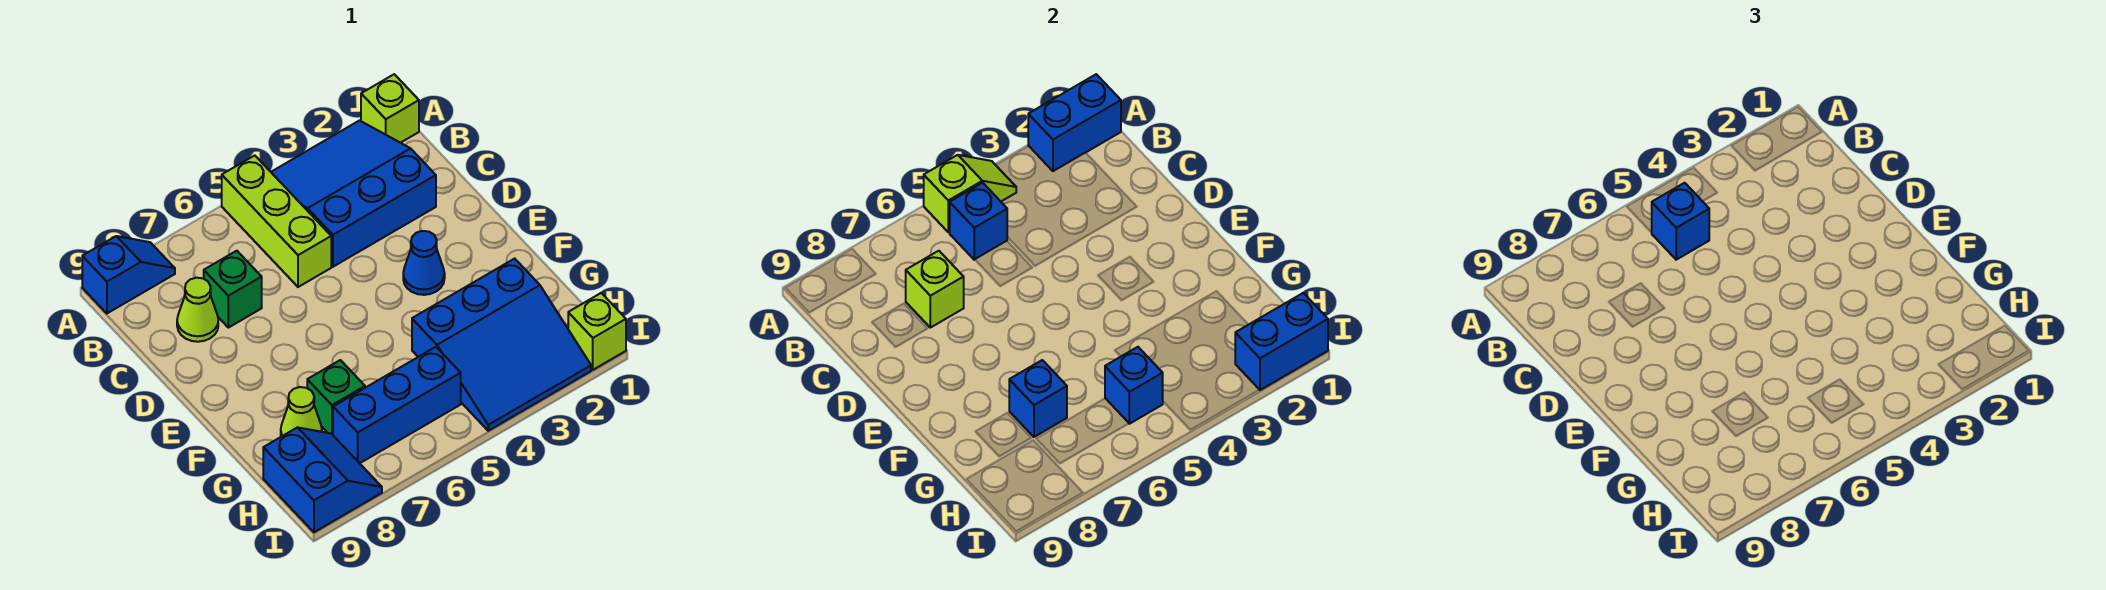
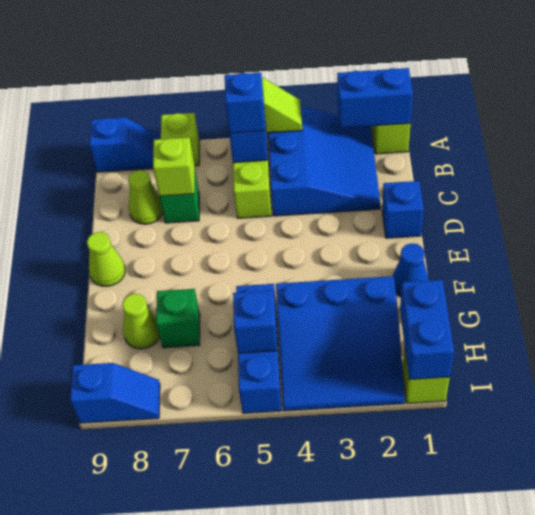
blue slope A2:C4 level 1 top C -> blue slope A2:C4 level 1 top 4
none -> lime brick A7 level 1
blue cone E3 level 1 -> blue cone F1 level 1
none -> lime cone E9 level 1
blue brick G7 level 2 -> blue brick D1 level 1
blue brick H5:H7 level 1 -> blue brick G5:I5 level 1
blue slope H8:I9 level 1 top 9 -> blue slope I8:I9 level 1 top 9
blue brick I1:I2 level 2 -> blue brick H1:I1 level 2

